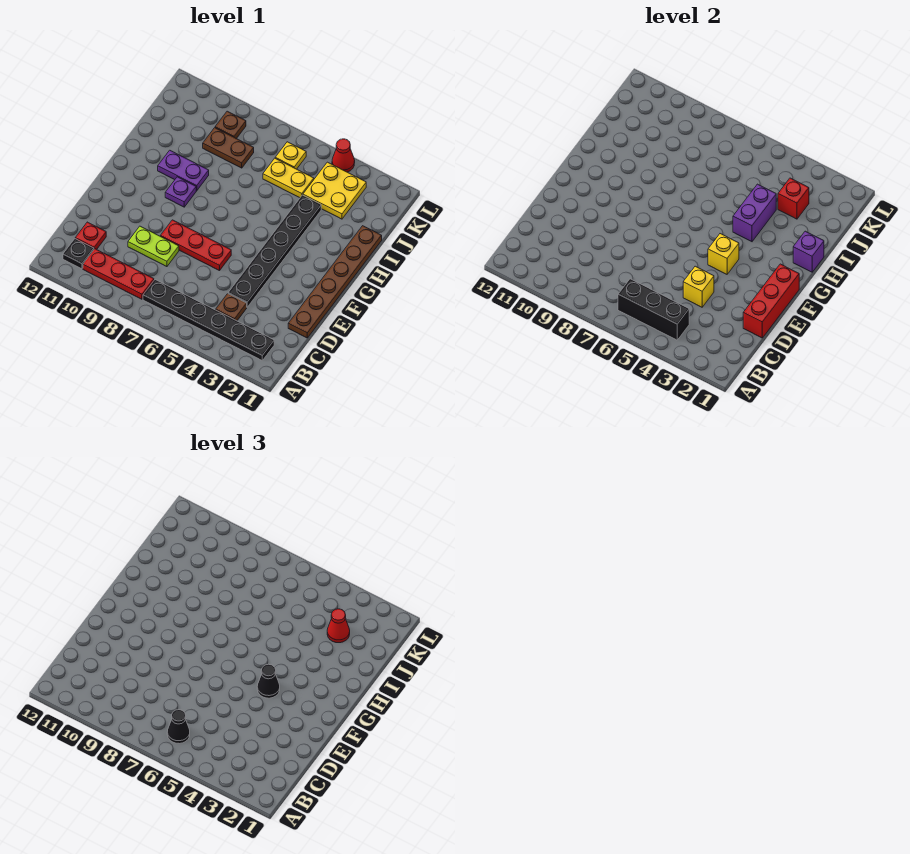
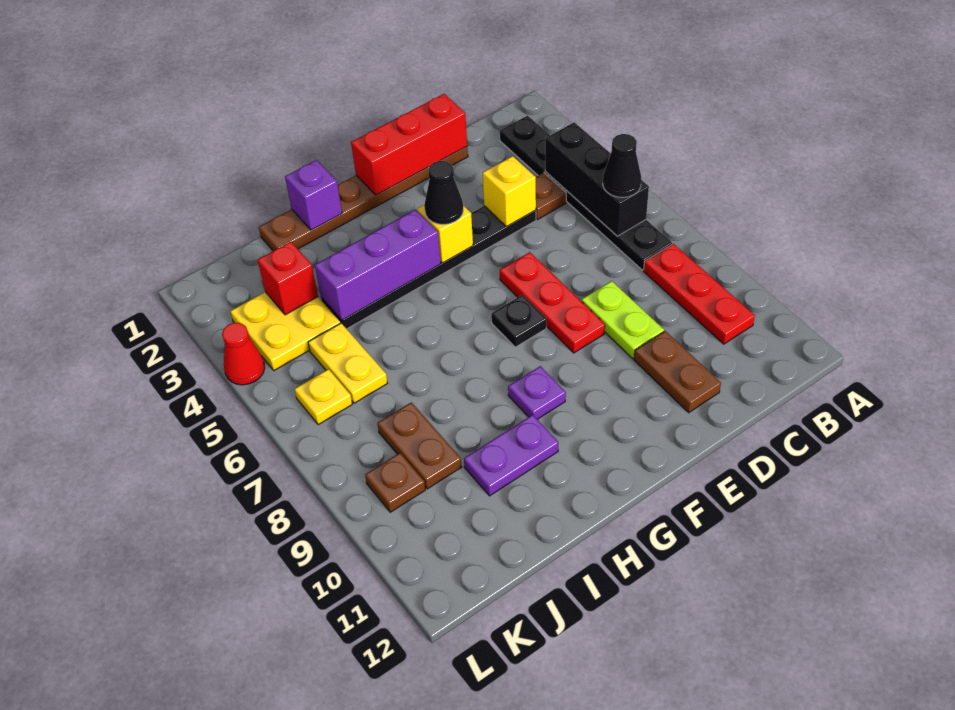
black plate B11 level 1 -> black plate F7 level 1
red plate C11 level 1 -> none
none -> brown plate D10:D11 level 1
purple brick H4:I4 level 2 -> purple brick G4:I4 level 2
purple plate H9:H10 level 1 -> purple plate H10:I10 level 1
red cone J3 level 3 -> none

